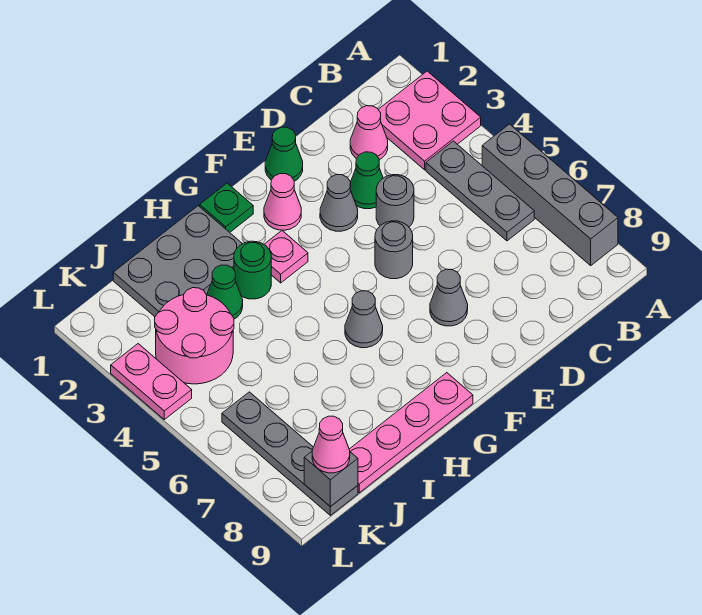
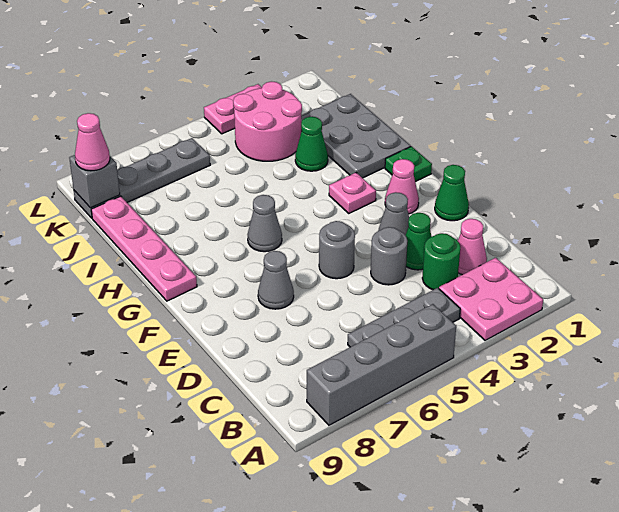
green round brick H3 level 1 -> green round brick C3 level 1

